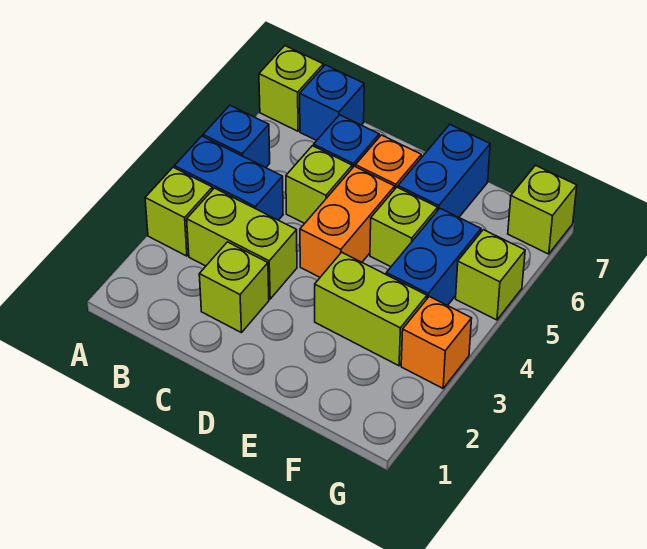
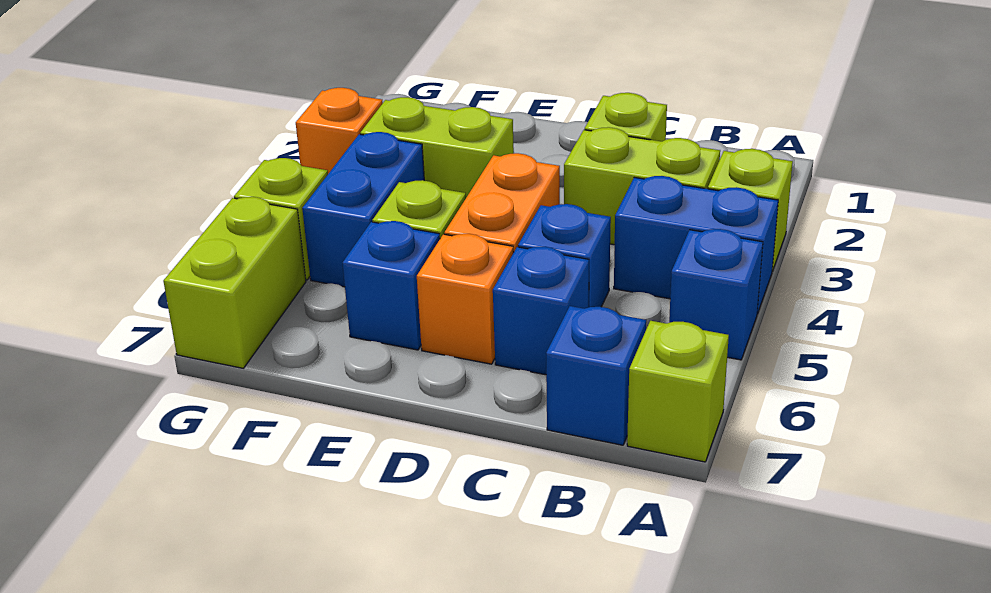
lime brick C5 level 1 -> blue brick C5 level 1
blue brick E6:E7 level 1 -> blue brick E6 level 1
lime brick G7 level 1 -> lime brick G6:G7 level 1

